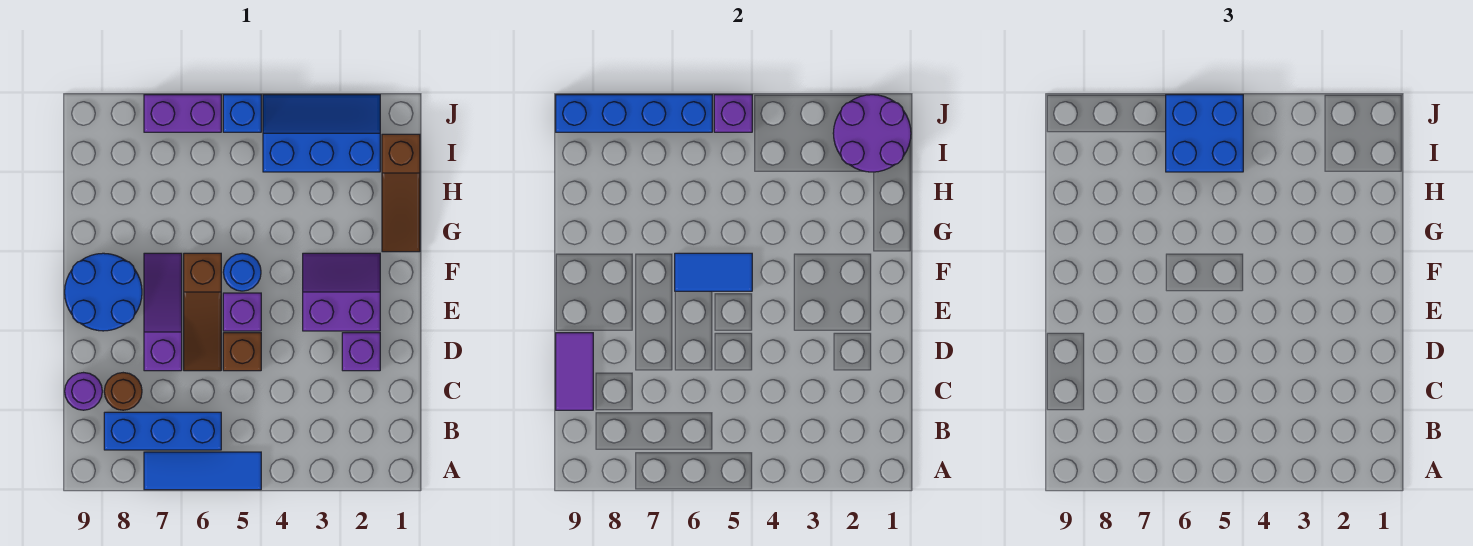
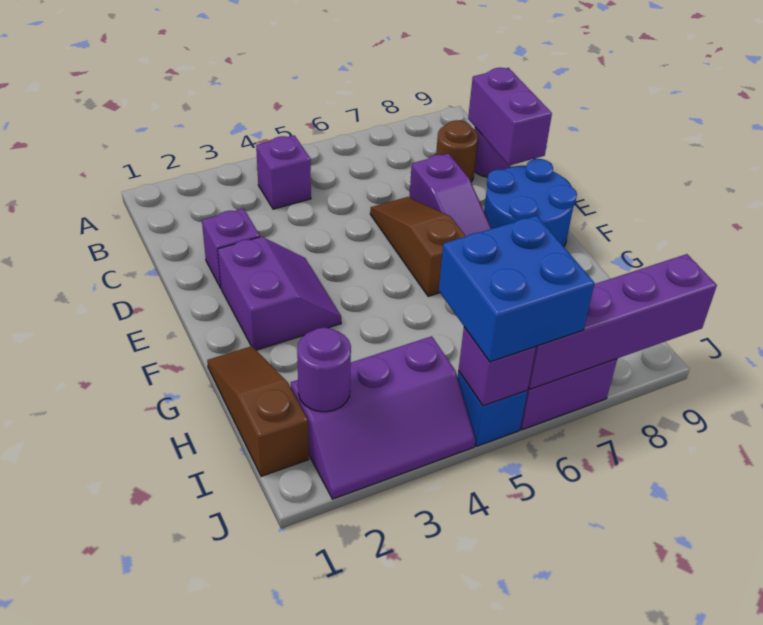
blue tile A5:A7 level 1 -> none
blue brick B6:B8 level 1 -> none
purple tile C9:D9 level 2 -> purple brick C9:D9 level 2
brown brick D5 level 1 -> none
purple slope E2:F3 level 1 top E -> purple slope E2:F3 level 1 top 2
purple brick E5 level 1 -> purple brick B4 level 1
blue round brick F5 level 1 -> none
blue tile F5:F6 level 2 -> none
purple round brick I1:J2 level 2 -> purple round brick I2 level 2
blue slope I2:J4 level 1 top I -> purple slope I2:J4 level 1 top I
blue brick J6:J9 level 2 -> purple brick J6:J9 level 2

